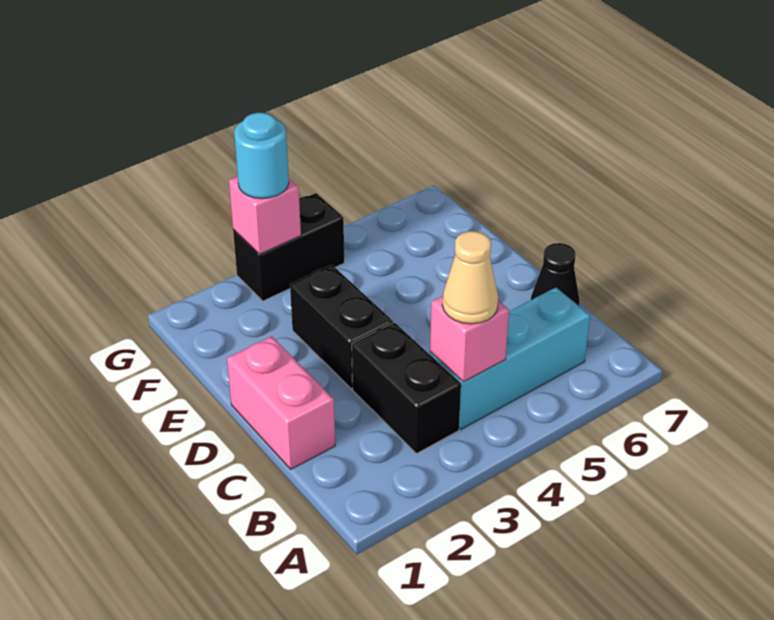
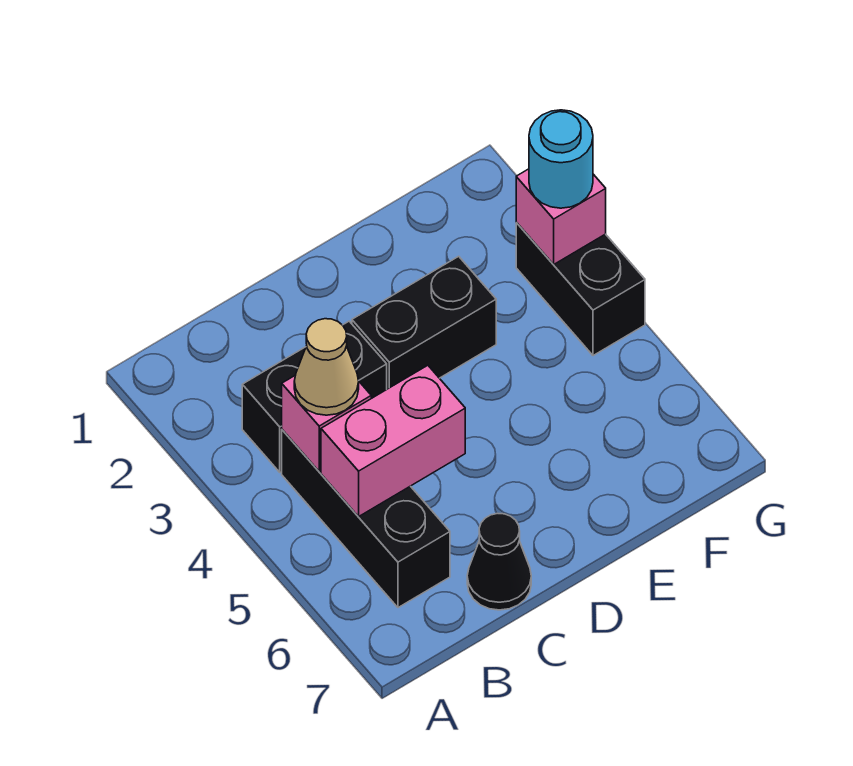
cyan brick B4:B6 level 1 -> black brick B4:B6 level 1
pink brick C1:D1 level 1 -> pink brick B5:C5 level 2

